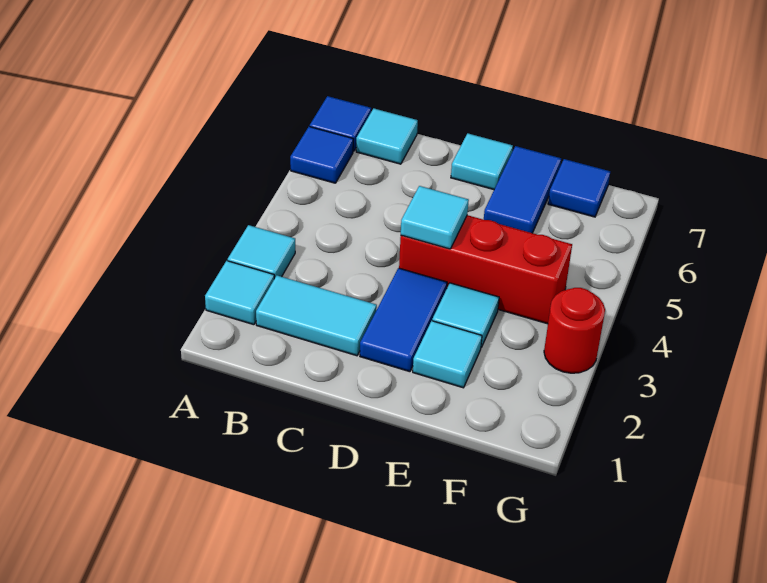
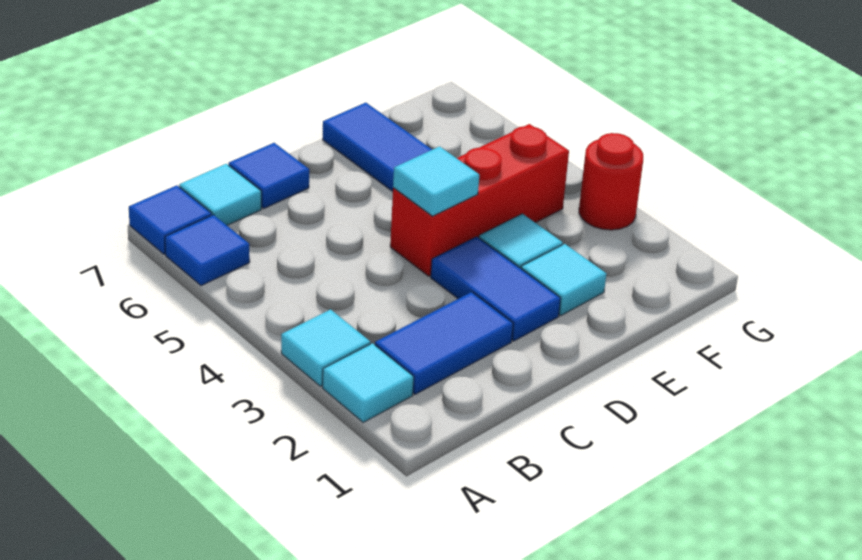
cyan tile B2:C2 level 1 -> blue tile B2:C2 level 1
cyan tile D7 level 1 -> none
blue tile F7 level 1 -> blue tile C7 level 1

